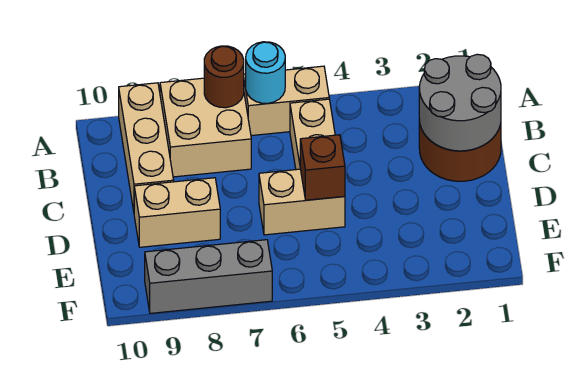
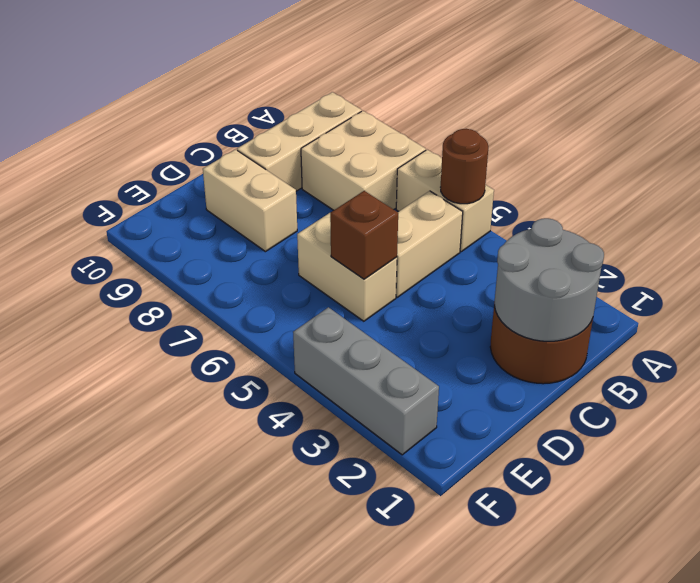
cyan round brick A6 level 2 -> none
brown round brick A7 level 2 -> brown round brick A5 level 2
grey brick F7:F9 level 1 -> grey brick F2:F4 level 1

